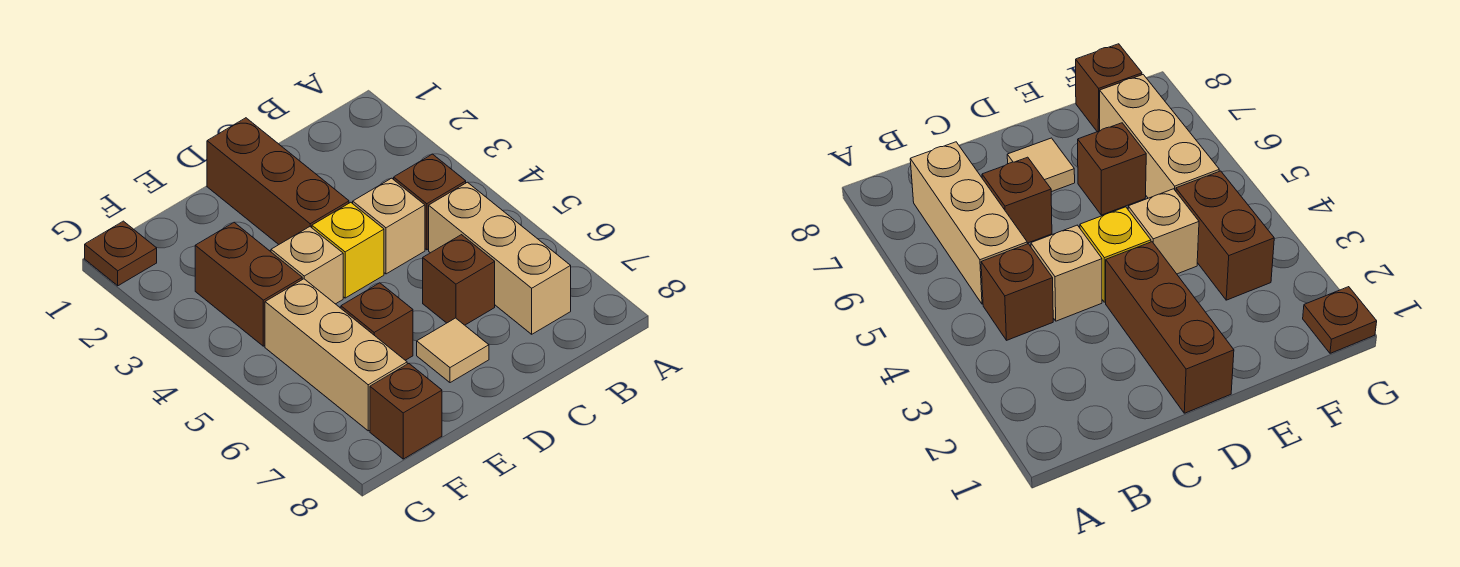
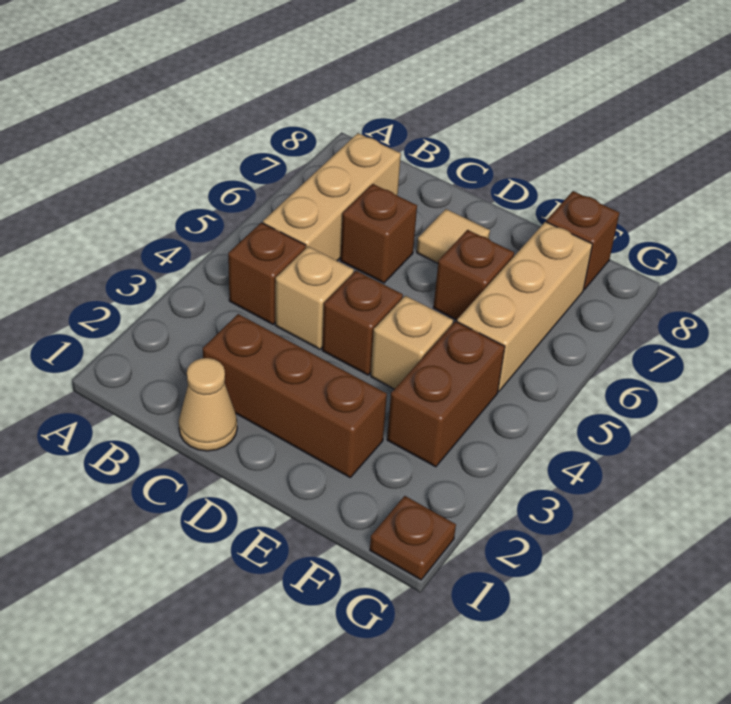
none -> tan cone C1 level 1
brown brick D1:D3 level 1 -> brown brick C2:E2 level 1
yellow brick D4 level 1 -> brown brick D4 level 1

